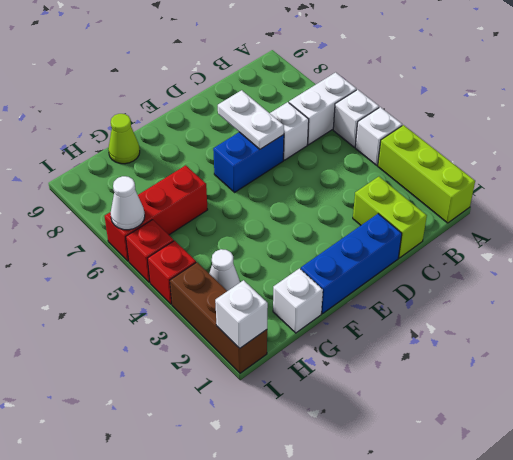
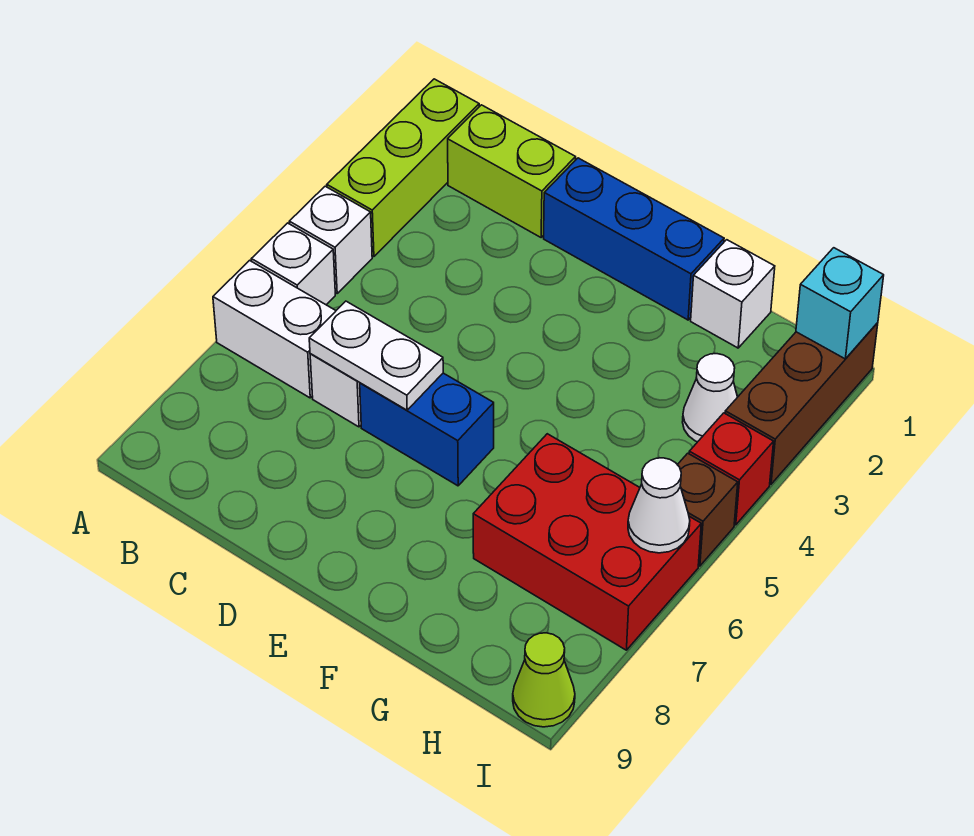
lime brick C1:C2 level 1 -> lime brick B1:C1 level 1
white plate D6:D7 level 2 -> white plate C6:D6 level 2
red brick G6:I6 level 1 -> red brick G6:I7 level 1
lime cone G9 level 1 -> lime cone I9 level 1
white brick I1 level 2 -> cyan brick I1 level 2
red brick I5 level 1 -> brown brick I5 level 1

